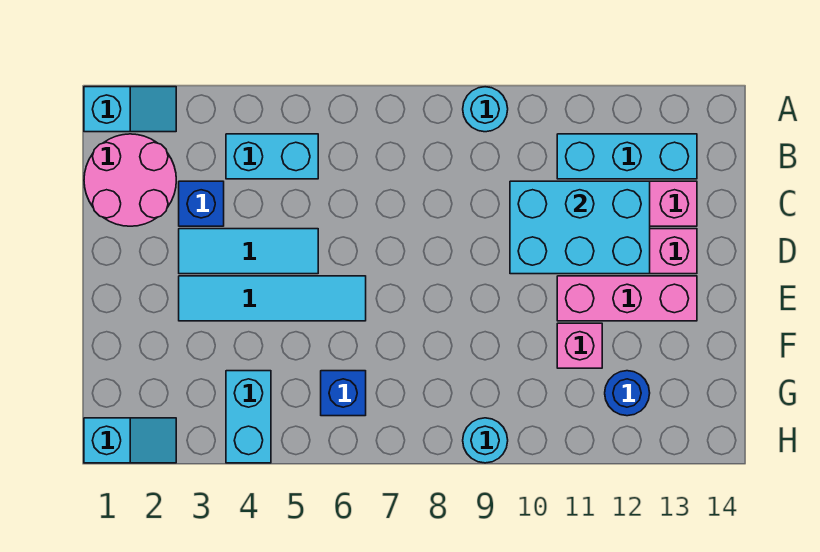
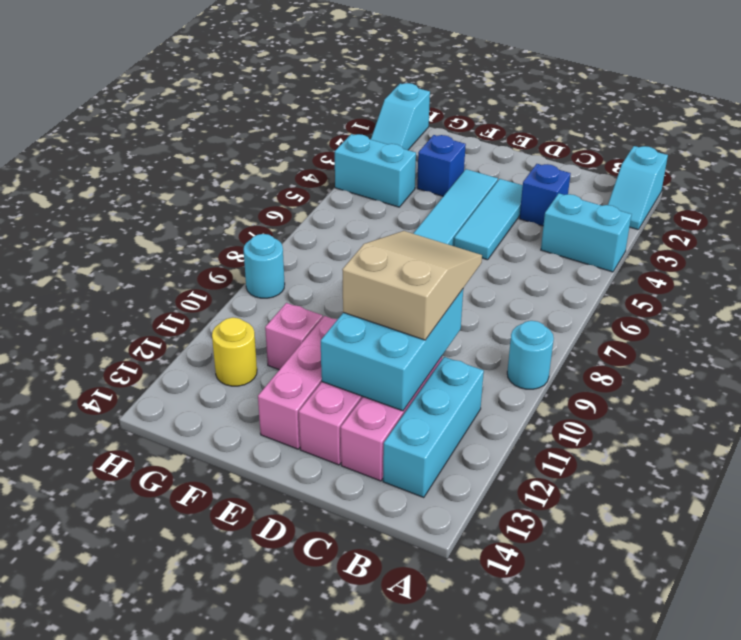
pink round brick B1:C2 level 1 -> none
cyan brick B4:B5 level 1 -> cyan brick A4:B4 level 1
none -> tan slope C9:D11 level 3 top 11
blue brick G6 level 1 -> blue brick F3 level 1
blue round brick G12 level 1 -> yellow round brick G12 level 1

